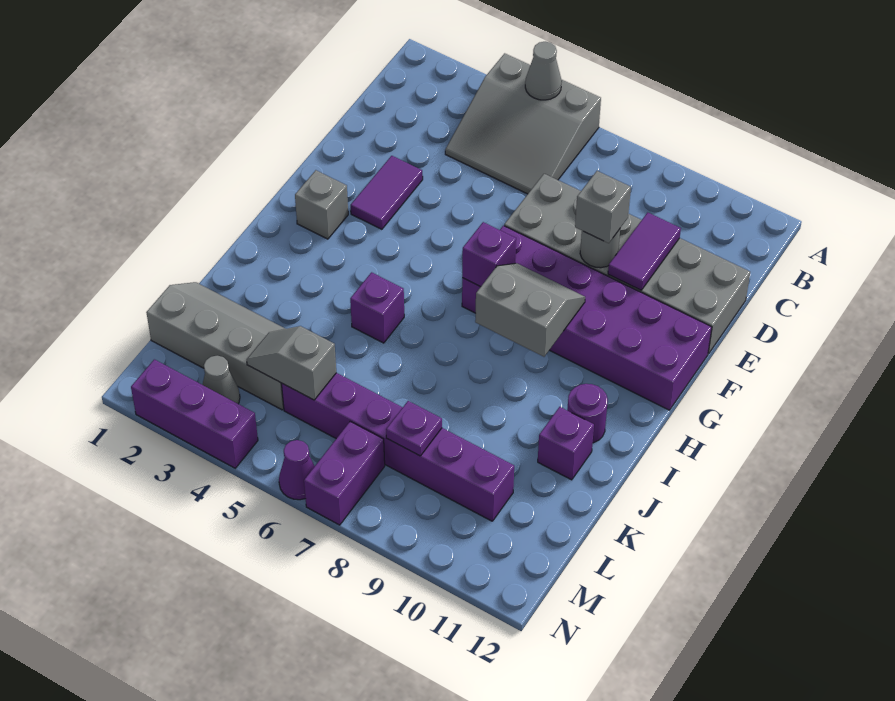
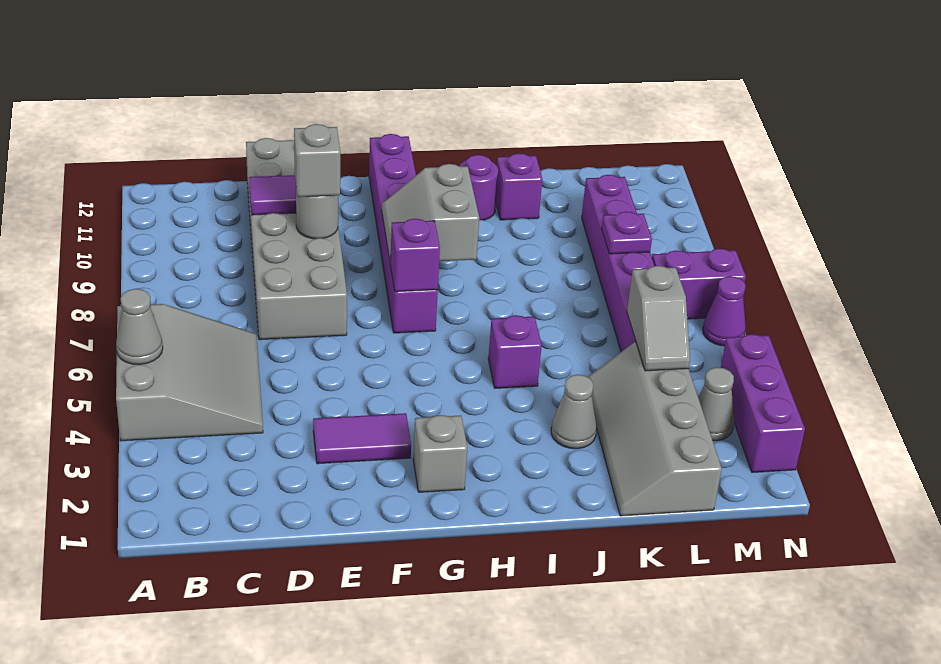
purple brick F7:G12 level 1 -> purple brick G7:G12 level 1
none -> grey cone J3 level 1

